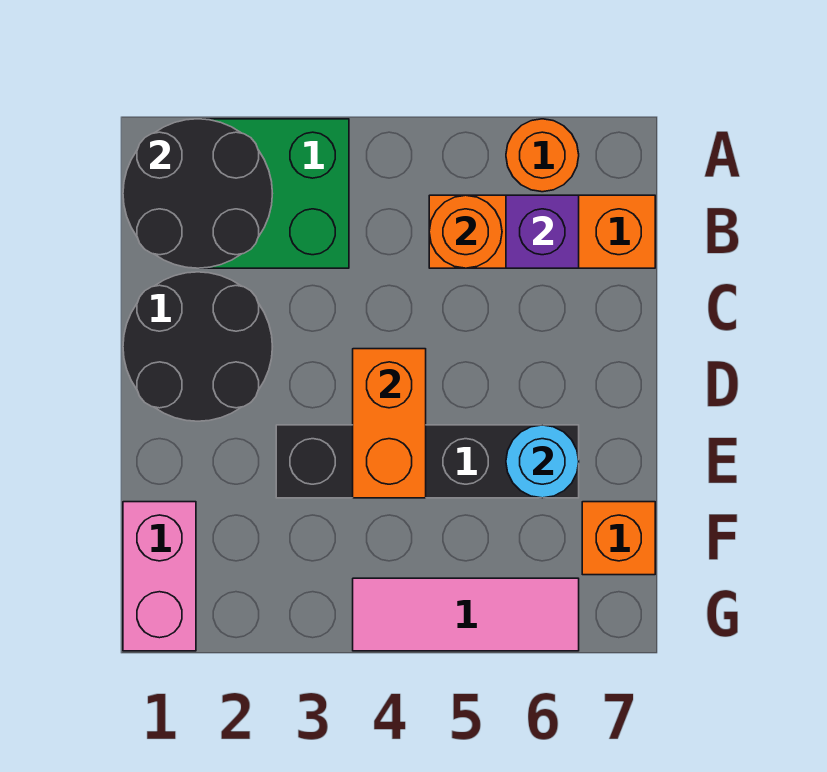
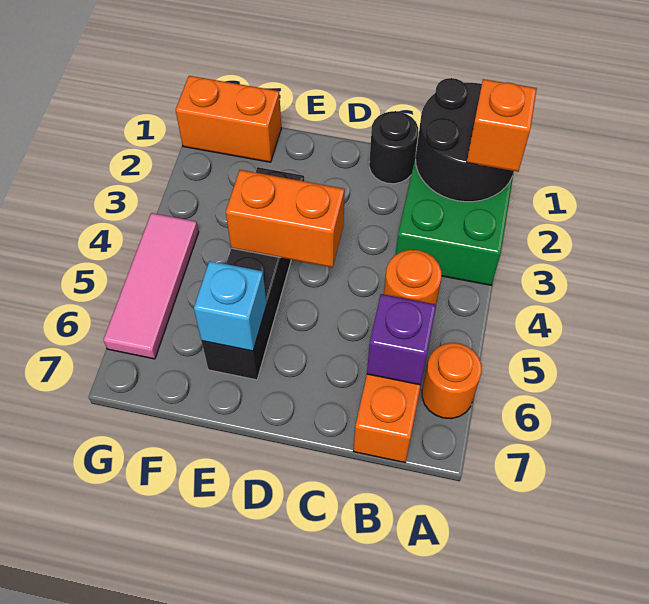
black round brick C1:D2 level 1 -> black round brick C1 level 1
cyan round brick E6 level 2 -> cyan brick E6 level 2
pink brick F1:G1 level 1 -> orange brick F1:G1 level 1
orange brick F7 level 1 -> orange brick A2 level 3

